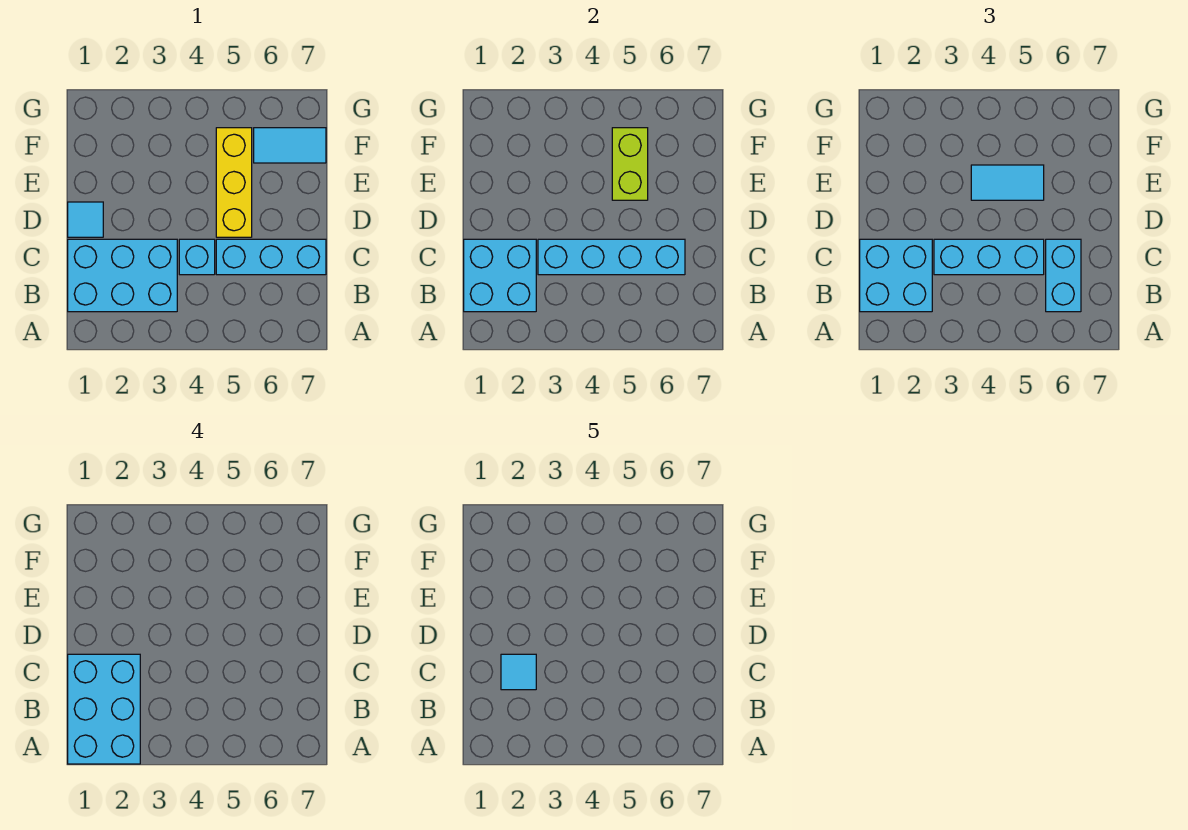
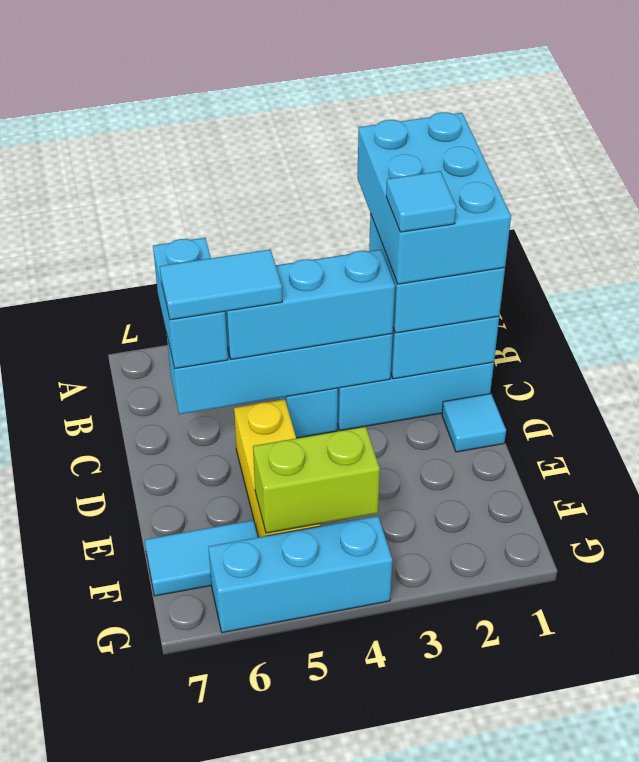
cyan brick C5:C7 level 1 -> cyan brick G4:G6 level 1
cyan tile E4:E5 level 3 -> cyan tile C5:C6 level 4
lime brick E5:F5 level 2 -> lime brick F4:F5 level 2

